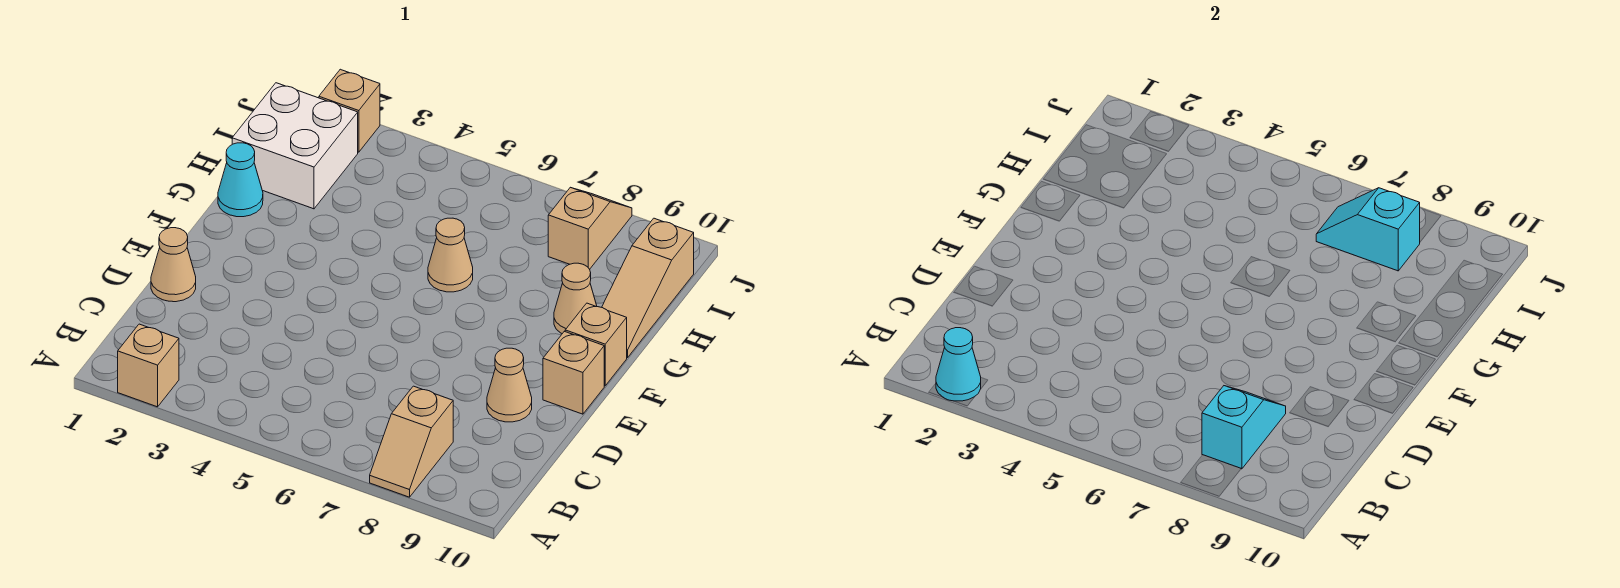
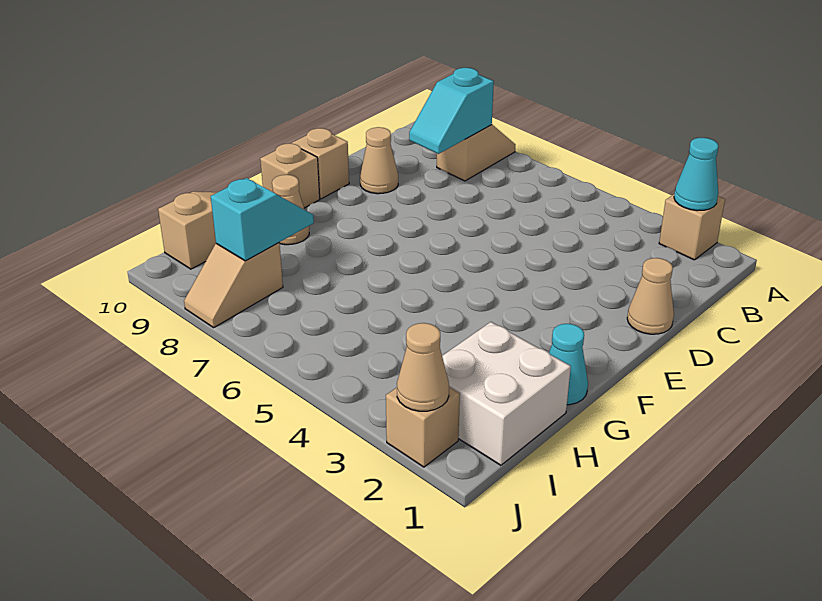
tan cone G6 level 1 -> tan cone J2 level 2
cyan slope I7:I8 level 2 top 8 -> cyan slope H8:I8 level 2 top I

